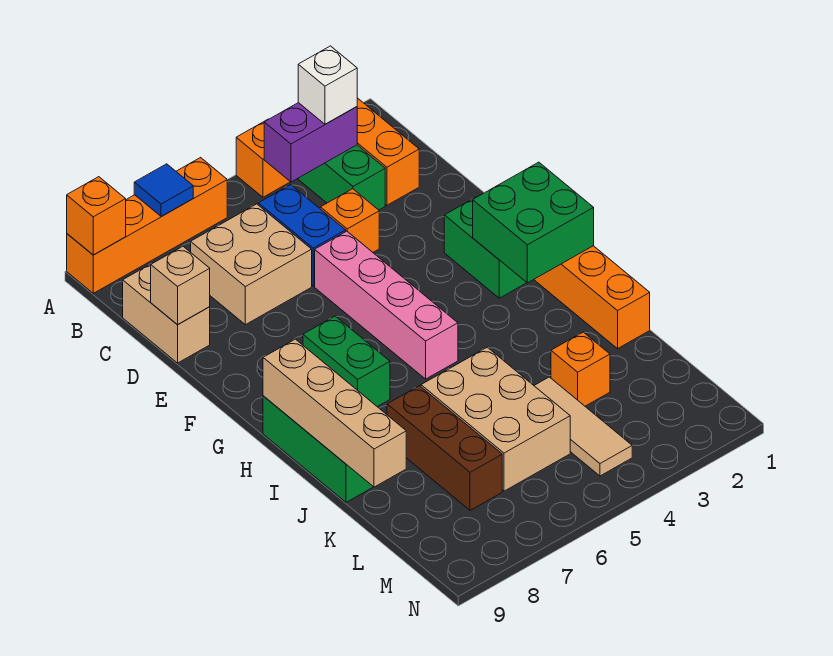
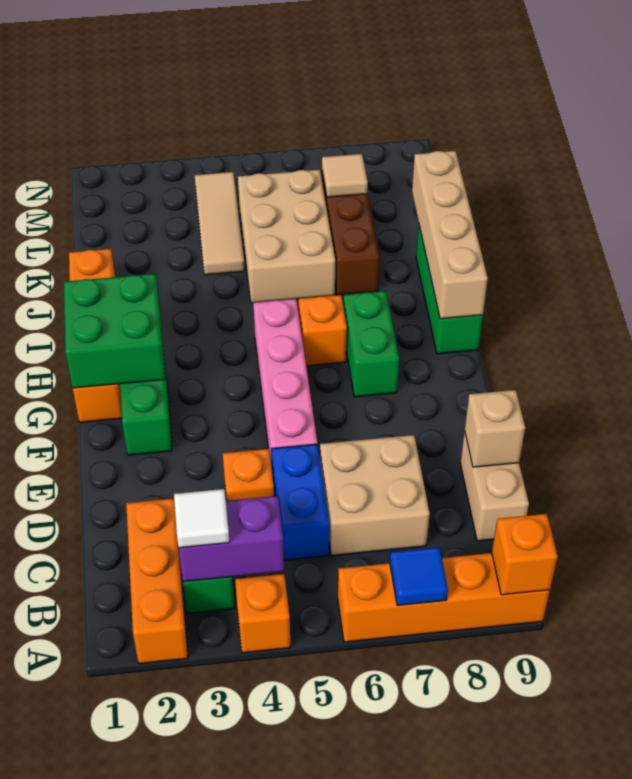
white brick B3 level 3 -> white tile B3 level 3
orange brick K3 level 1 -> orange brick H6 level 1
none -> tan tile L7 level 2

